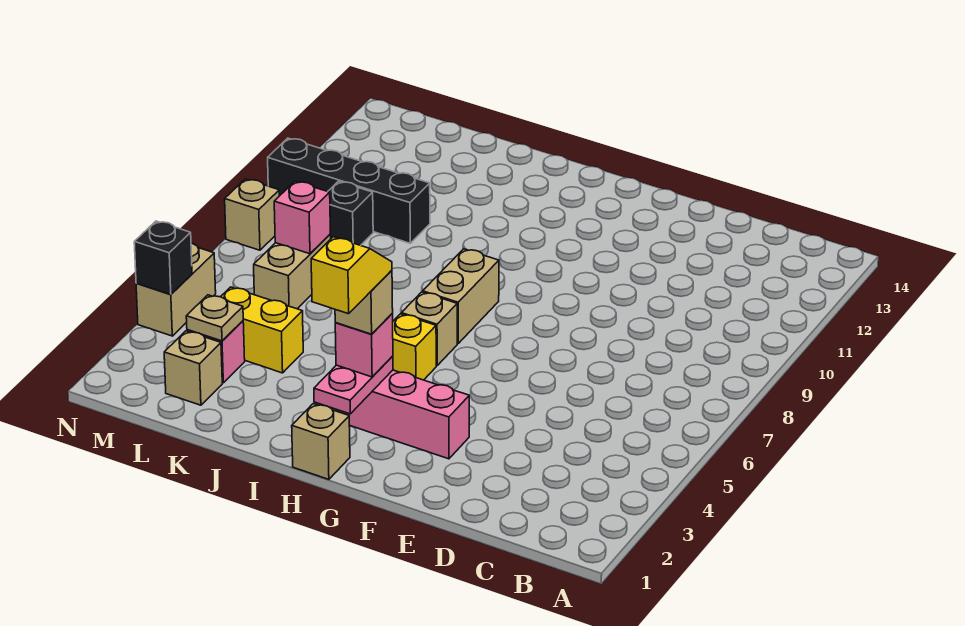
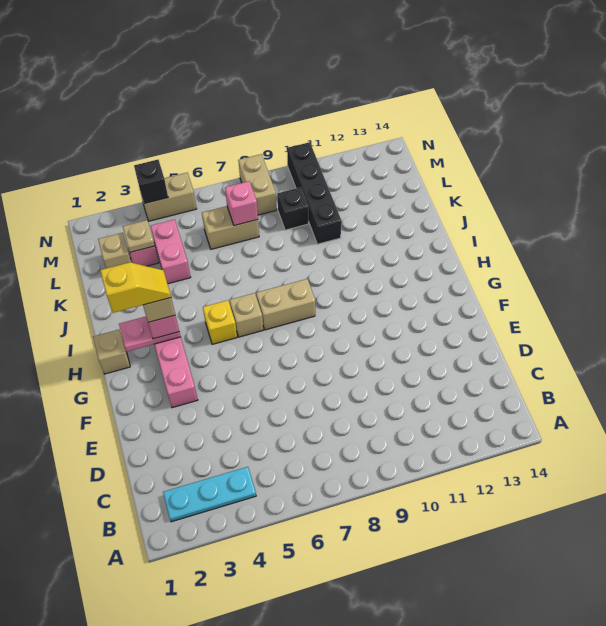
none -> cyan plate B2:B4 level 1
yellow brick K4:L4 level 1 -> pink brick K4:L4 level 1
tan brick N8 level 1 -> tan brick M8:N8 level 1

